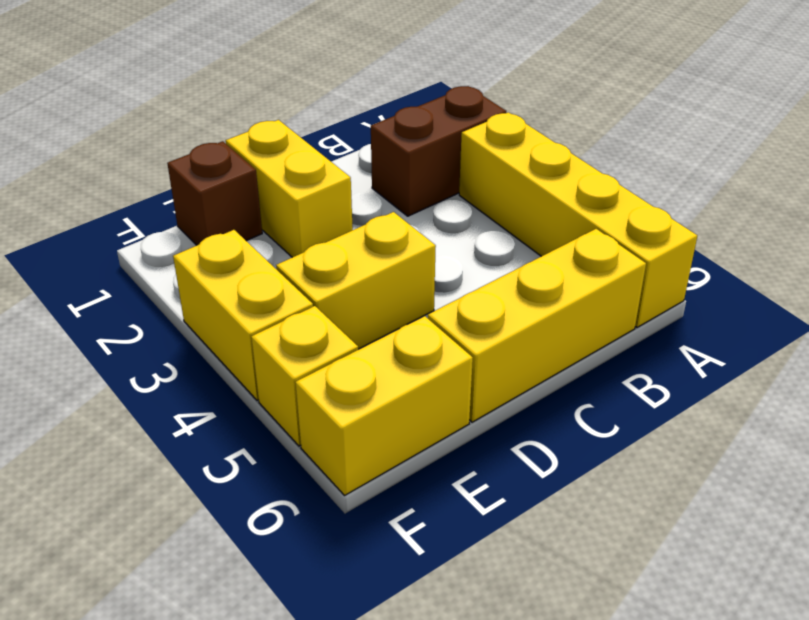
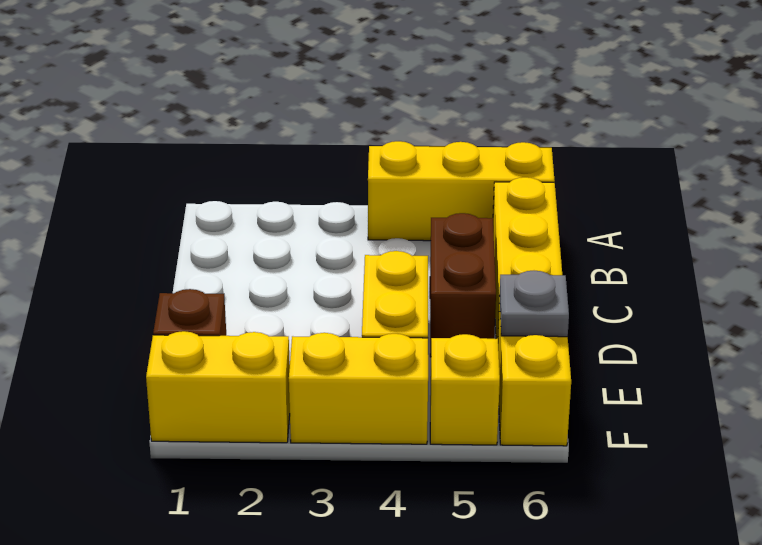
brown brick A2:B2 level 1 -> brown brick C5:D5 level 1
yellow brick A3:A6 level 1 -> yellow brick A4:A6 level 1
yellow brick D1:D2 level 1 -> yellow brick F1:F2 level 1
none -> grey plate E6 level 2

